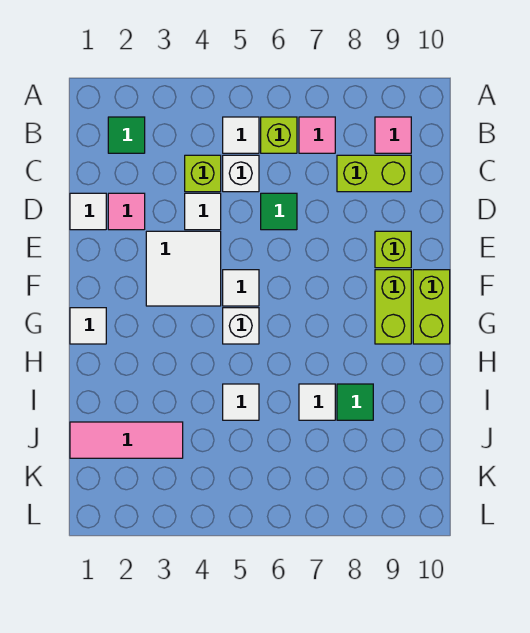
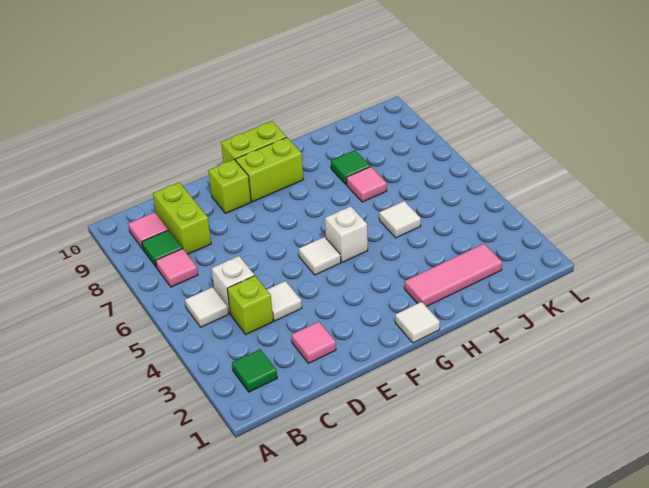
lime brick B6 level 1 -> none
white tile D1 level 1 -> none
green tile D6 level 1 -> green tile B8 level 1
white tile E3:F4 level 1 -> none
white tile I7 level 1 -> pink tile I7 level 1
pink tile J1:J3 level 1 -> pink tile H2:J2 level 1

